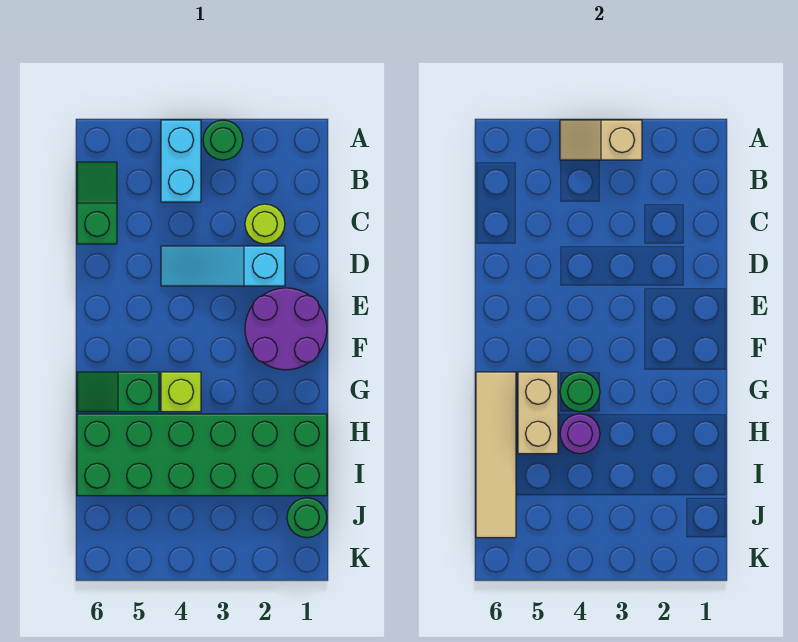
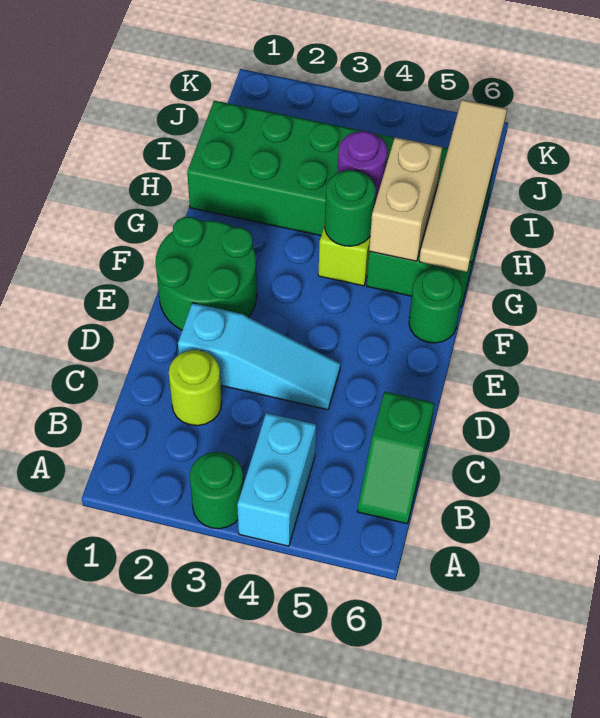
tan slope A3:A4 level 2 top 3 -> none
purple round brick E1:F2 level 1 -> green round brick E1:F2 level 1
green round brick J1 level 1 -> green round brick F6 level 1

